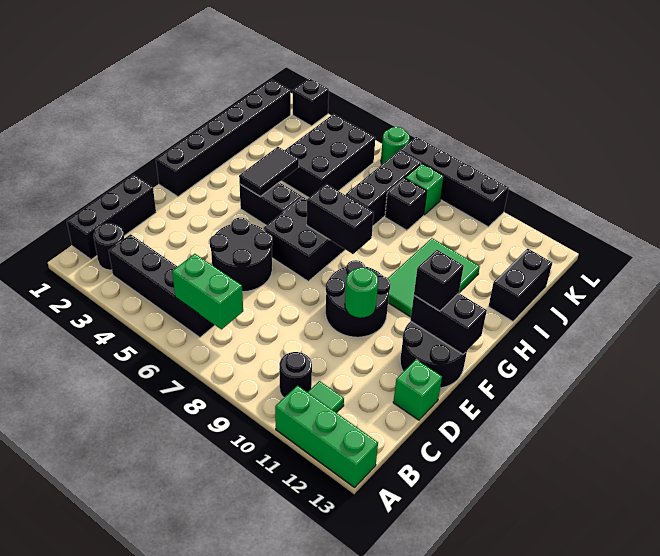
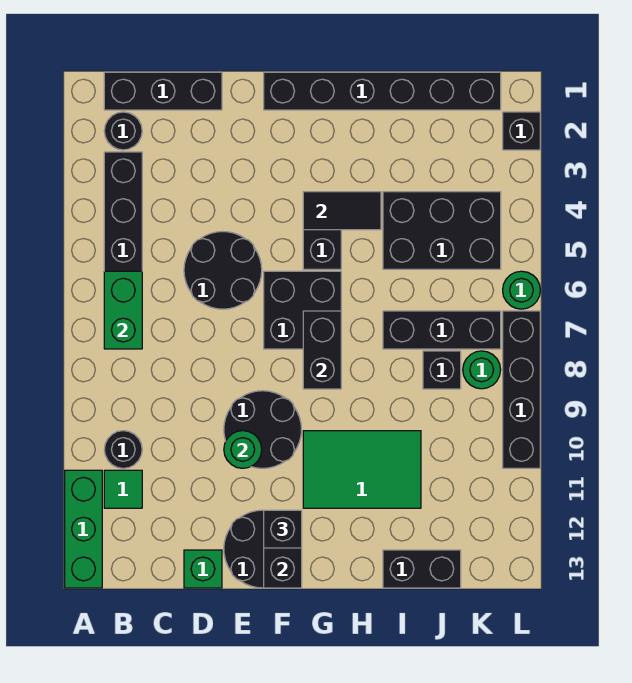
green brick K8 level 1 -> green round brick K8 level 1

